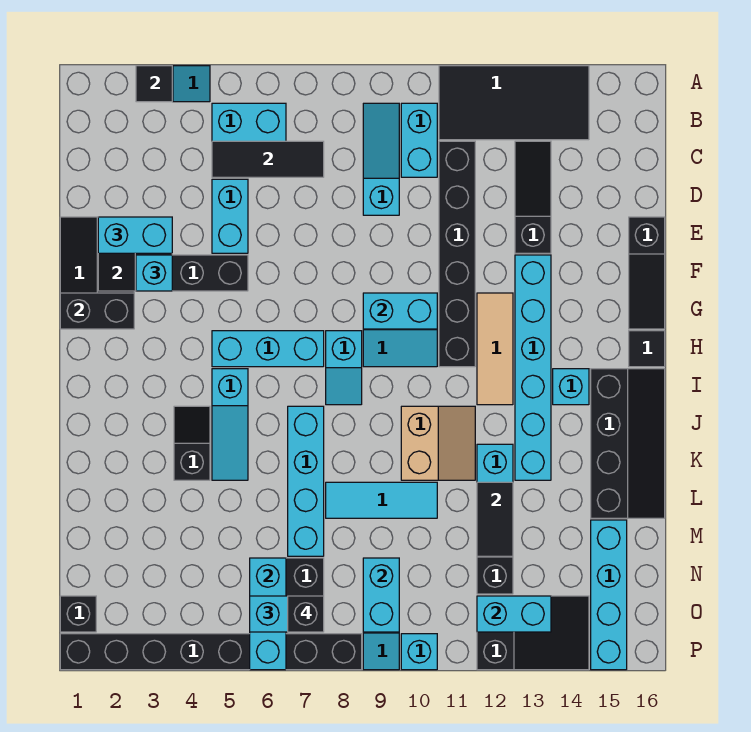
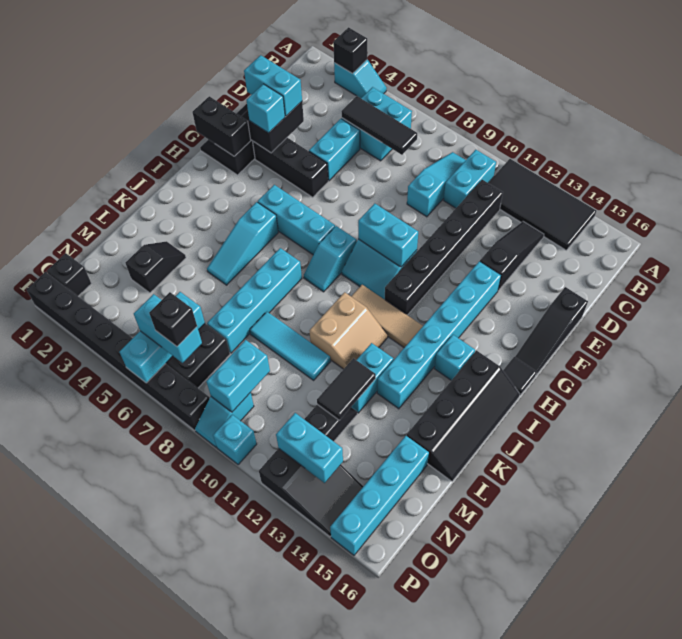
black tile A3 level 2 -> black brick A3 level 2
tan tile G12:I12 level 1 -> tan tile I10:I12 level 1
black slope J4:K4 level 1 top K -> black slope L3:M3 level 1 top M

